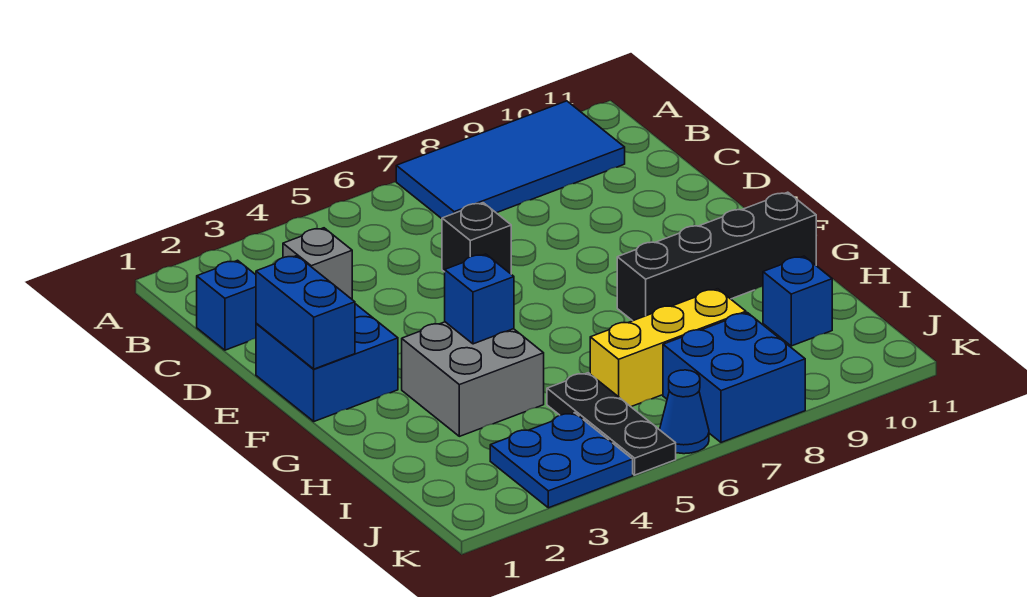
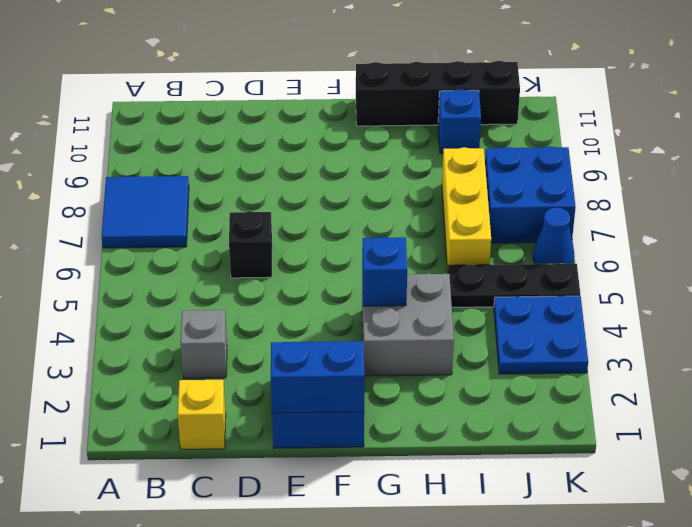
blue tile A7:B10 level 1 -> blue tile A7:B8 level 1
blue brick C1 level 1 -> yellow brick C1 level 1
black brick G8:G11 level 1 -> black brick G11:J11 level 1

